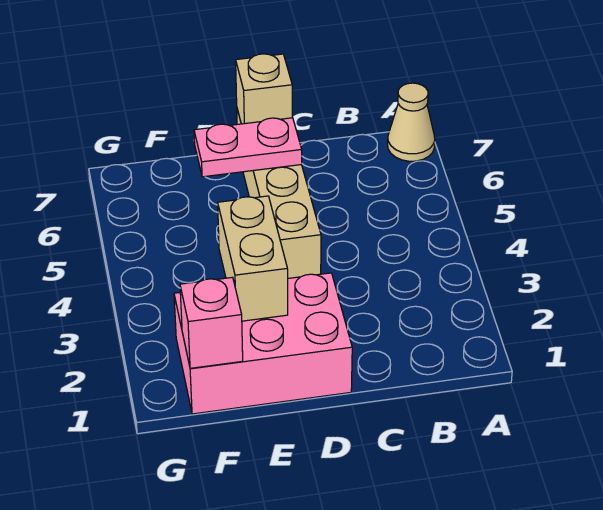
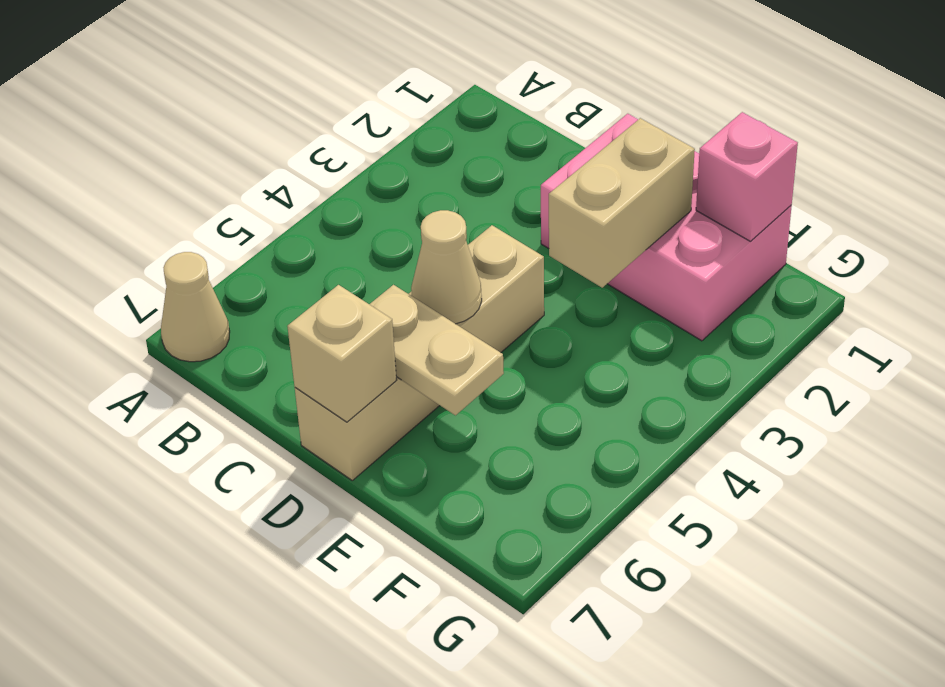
none -> tan cone D5 level 2
pink plate D6:E6 level 2 -> tan plate D6:E6 level 2

